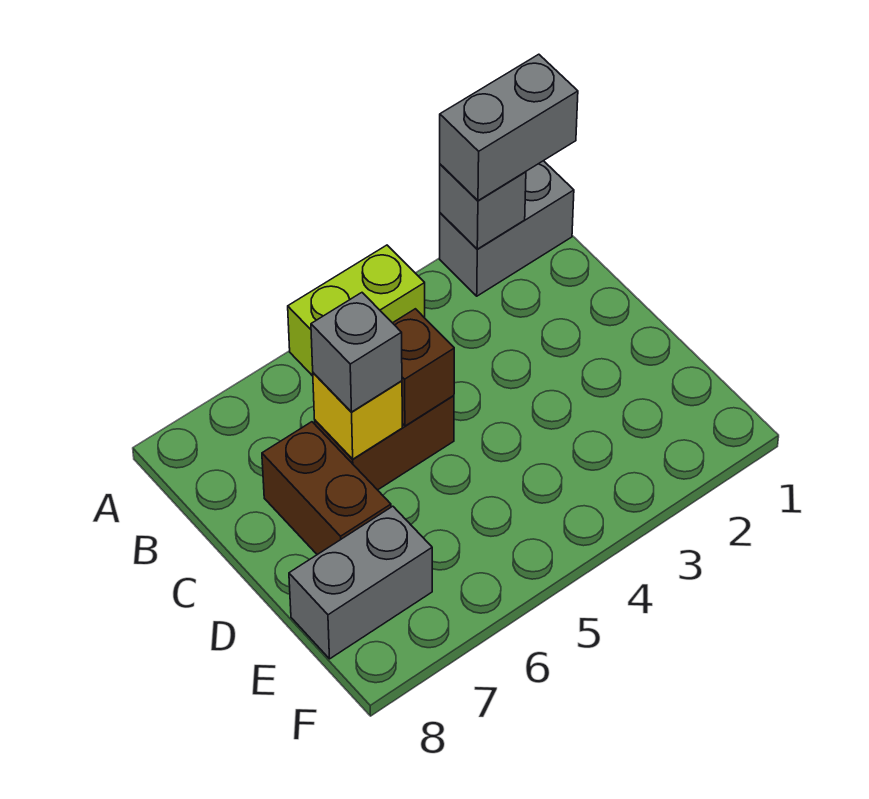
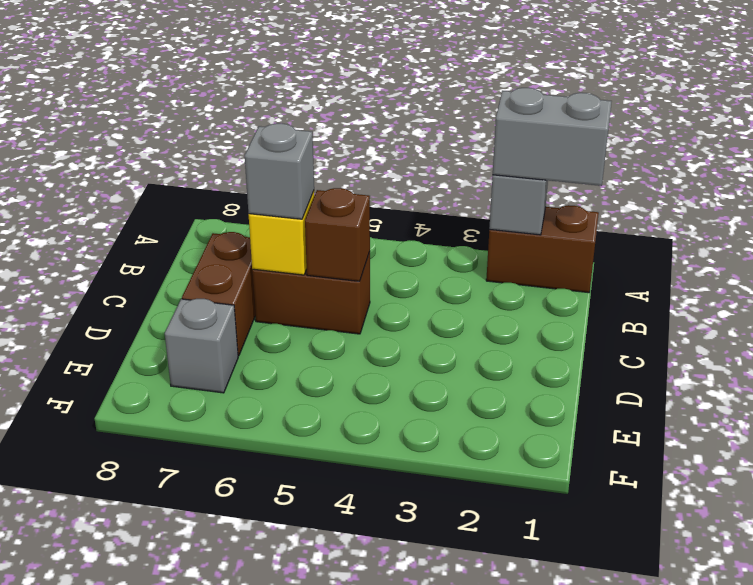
grey brick A1:A2 level 1 -> brown brick A1:A2 level 1
lime brick A4:A5 level 1 -> none
grey brick E7:E8 level 1 -> grey brick E7 level 1

